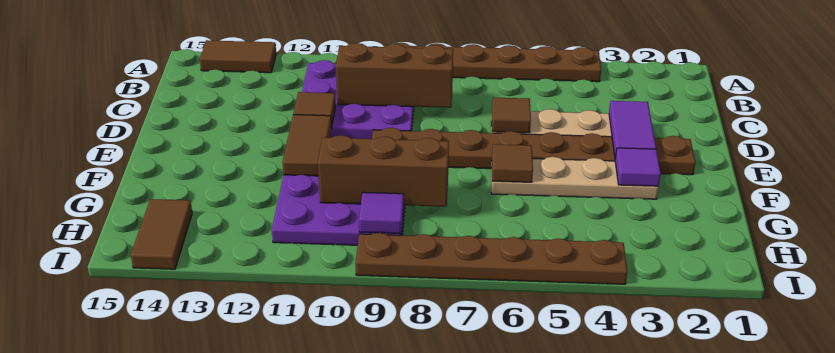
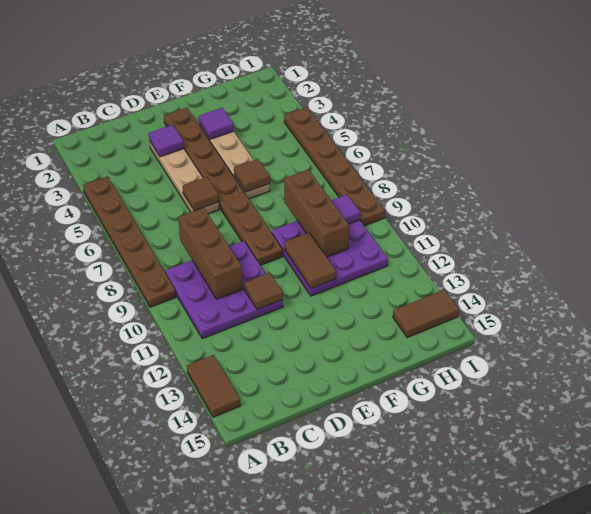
purple tile D3:E3 level 2 -> purple tile D3 level 2
brown tile E11:F11 level 2 -> brown tile F10:F11 level 2

